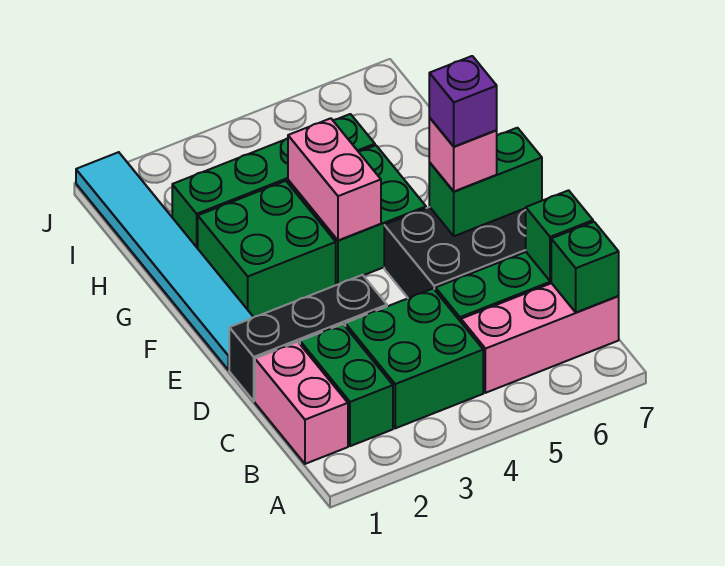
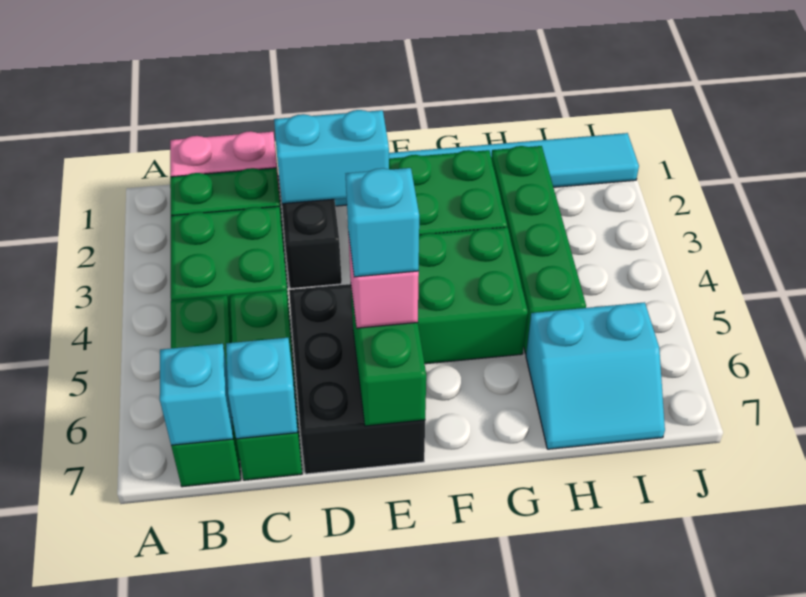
pink brick B5:B7 level 1 -> green brick B5:B7 level 1
green brick B7 level 2 -> cyan brick B7 level 2
green brick C7 level 2 -> cyan brick C7 level 2
none -> cyan brick D2:E2 level 2
purple brick E6 level 4 -> cyan brick E6 level 4
pink brick F4:G4 level 2 -> none
none -> cyan slope H6:I7 level 1 top 6

